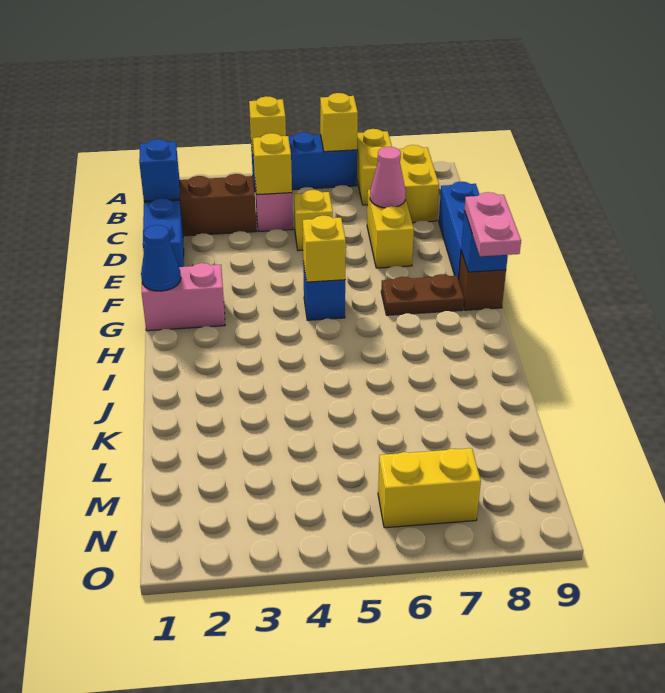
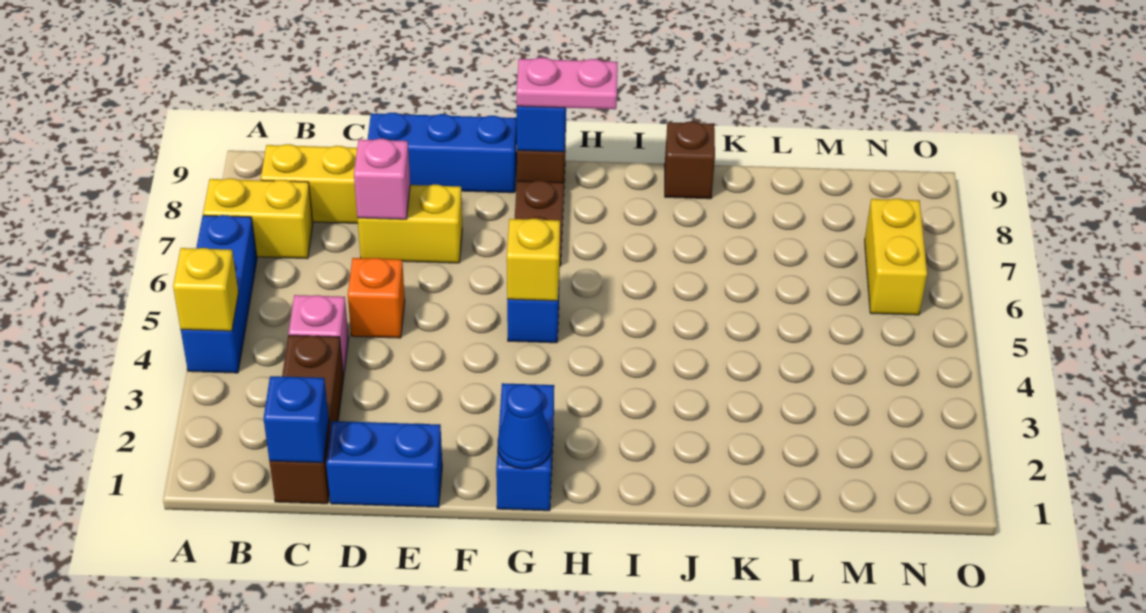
yellow brick A6 level 2 -> none
yellow brick C4 level 2 -> none
yellow brick D5 level 1 -> orange brick D5 level 1
pink cone D7 level 2 -> pink brick D7 level 2
pink brick G1:G2 level 1 -> blue brick G1:G2 level 1
none -> brown brick J9 level 1

